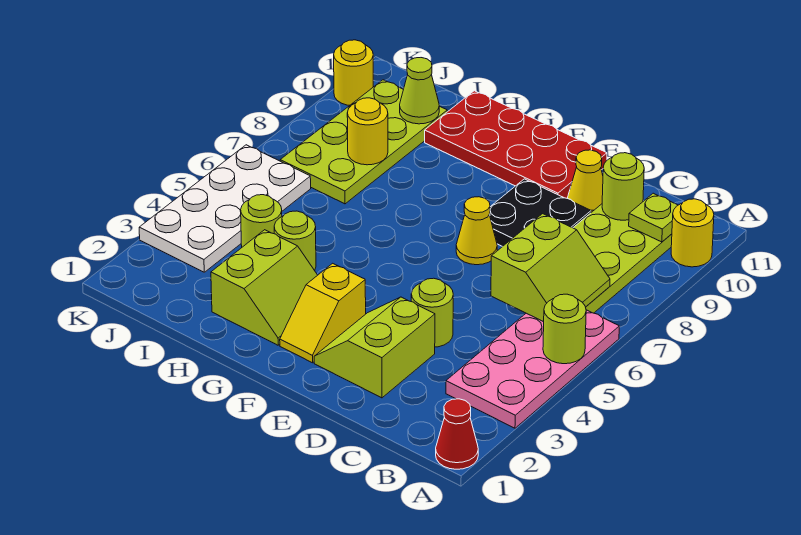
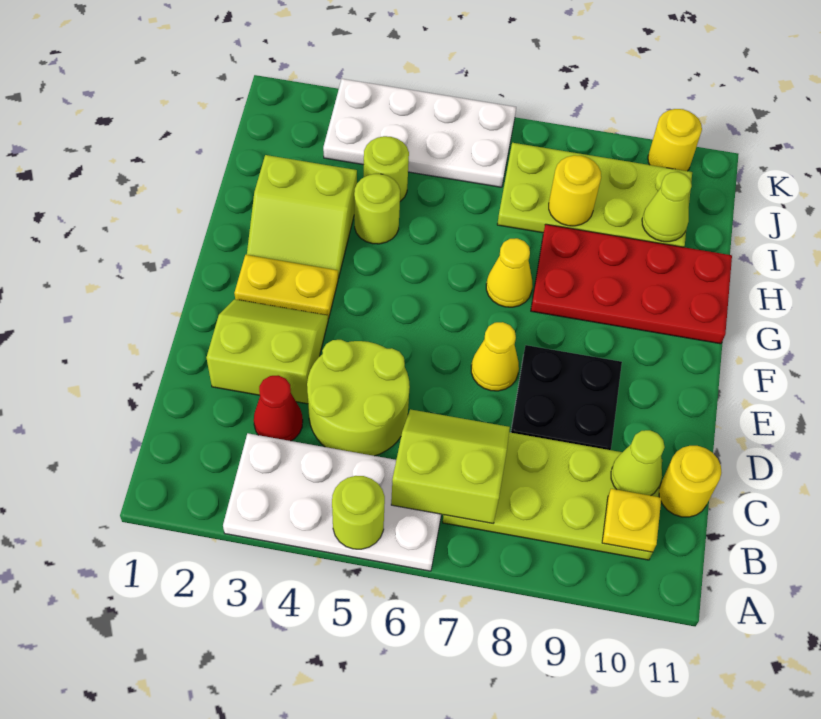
red cone A1 level 1 -> red cone C3 level 1
pink plate A3:B6 level 1 -> white plate A3:B6 level 1
yellow round brick A10 level 1 -> yellow round brick C11 level 1
lime slope B6:C7 level 2 top C -> lime slope B6:C7 level 2 top B
lime plate B10 level 2 -> yellow plate B10 level 2
lime round brick C10 level 2 -> lime cone C10 level 2
lime round brick D4 level 1 -> lime round brick C4:D5 level 1
yellow cone D10 level 1 -> yellow cone G7 level 1
red plate E10:H11 level 1 -> red plate G8:H11 level 1
yellow slope F2:F3 level 1 top 3 -> yellow plate F2:F3 level 1

